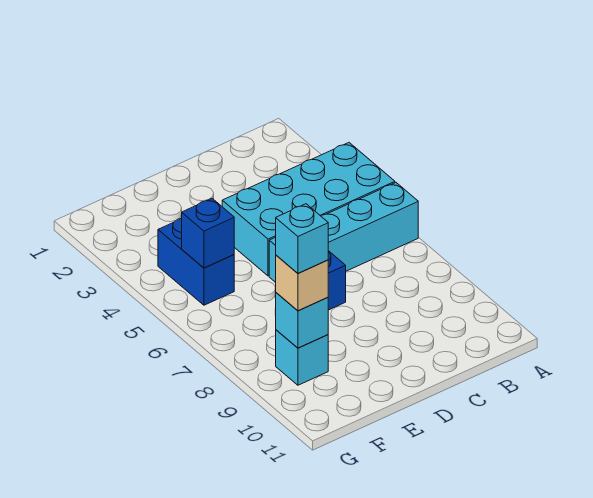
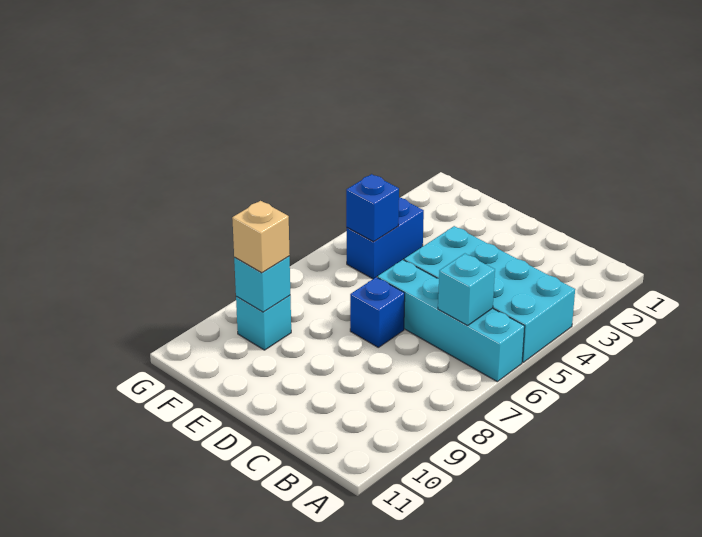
cyan brick F9 level 4 -> cyan brick B6 level 2

